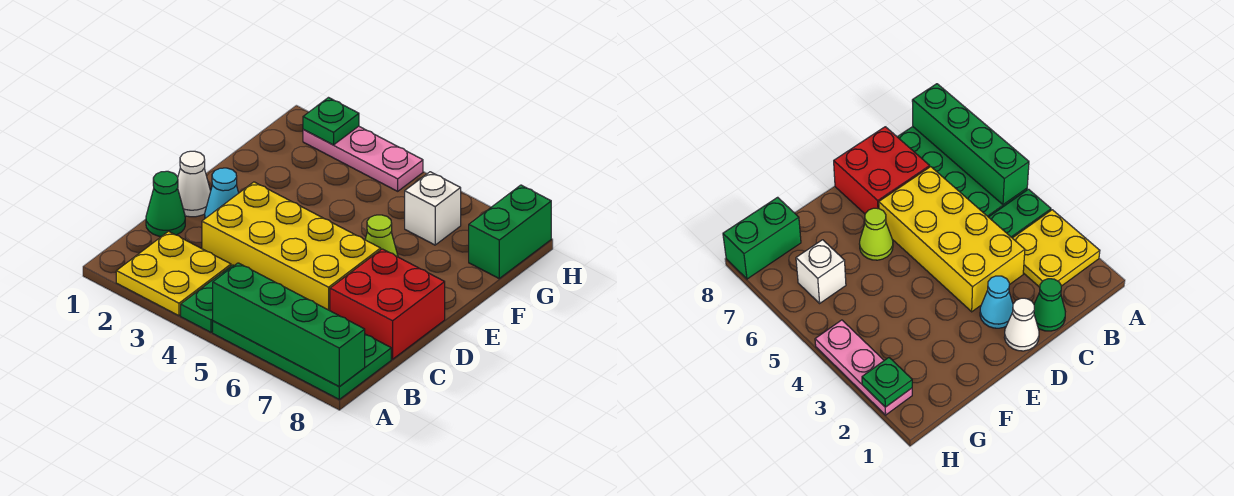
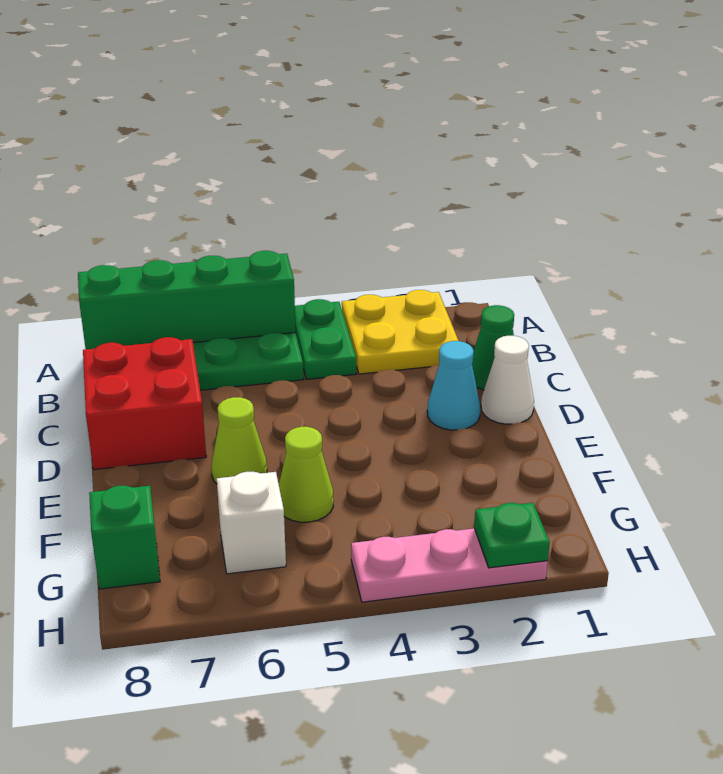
yellow brick C3:D6 level 1 -> none
none -> lime cone F5 level 1
green brick G8:H8 level 1 -> green brick G8 level 1

